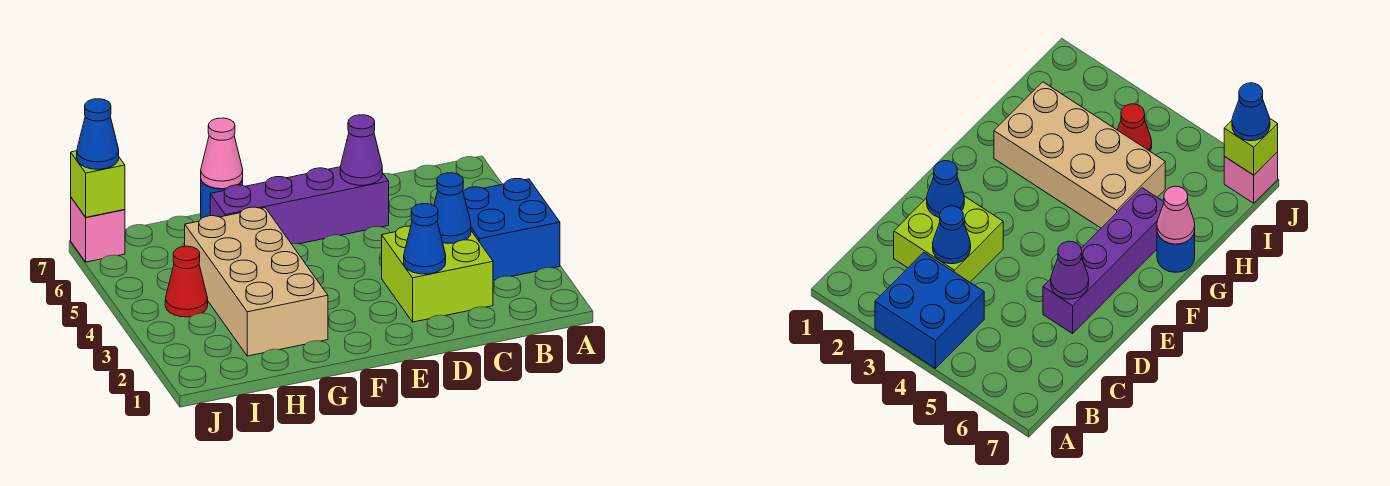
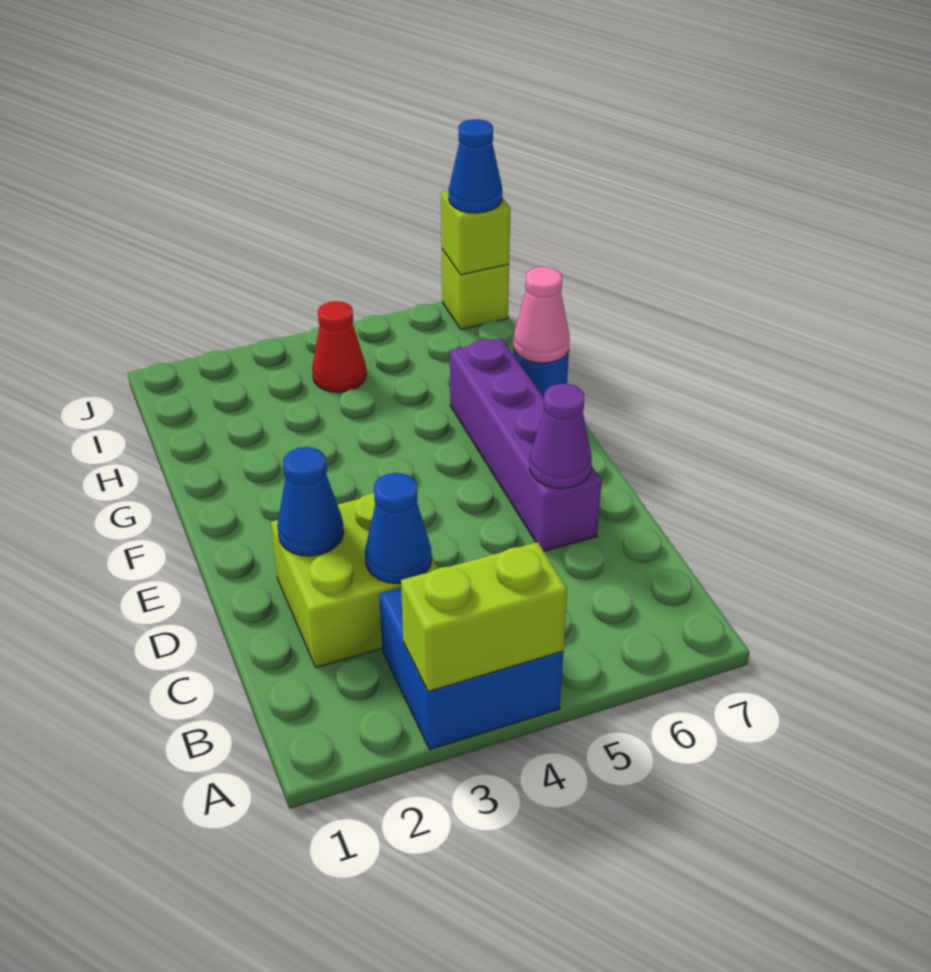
none -> lime brick A3:A4 level 2
tan brick G2:H5 level 1 -> none
pink brick J7 level 1 -> lime brick J7 level 1

